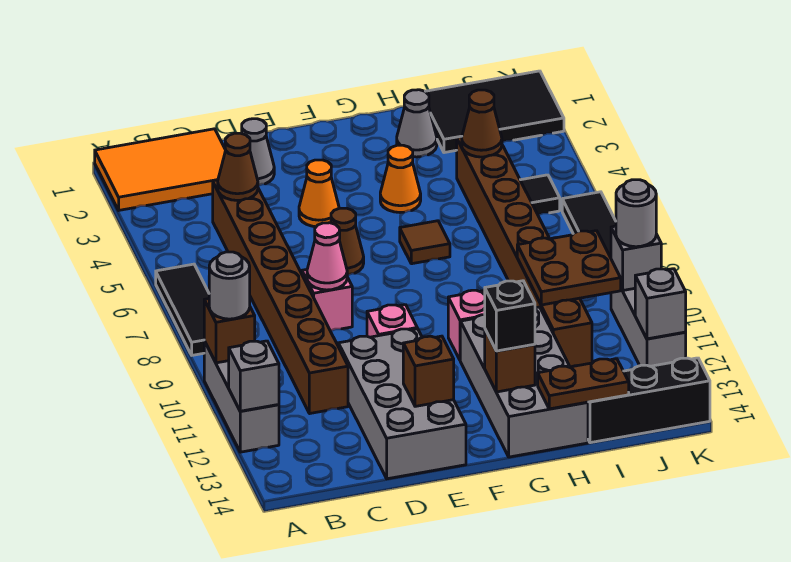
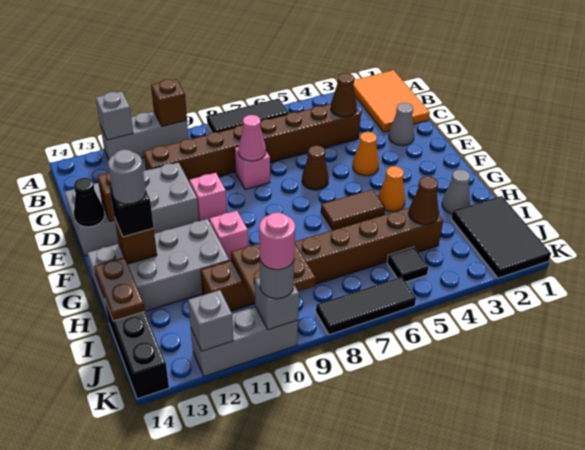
grey round brick A10 level 3 -> grey round brick G13 level 4
none -> black cone E14 level 2
brown tile G6 level 1 -> brown tile G5:G6 level 1
none -> pink round brick K10 level 4

